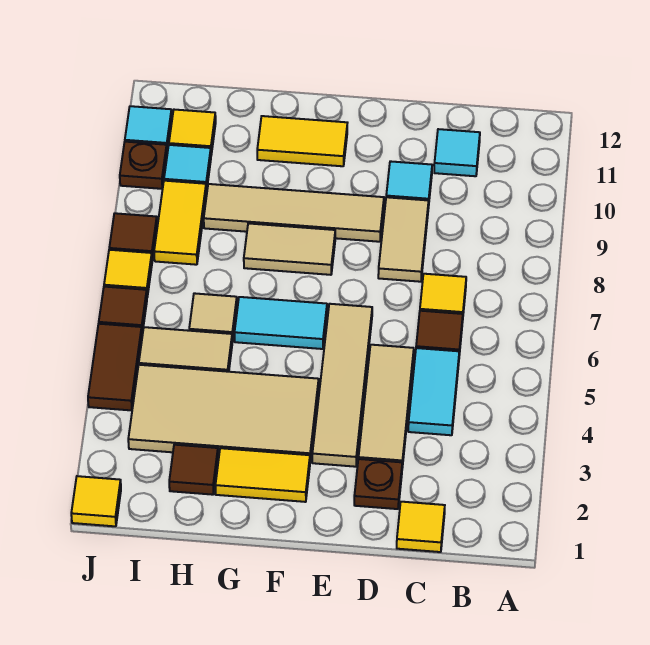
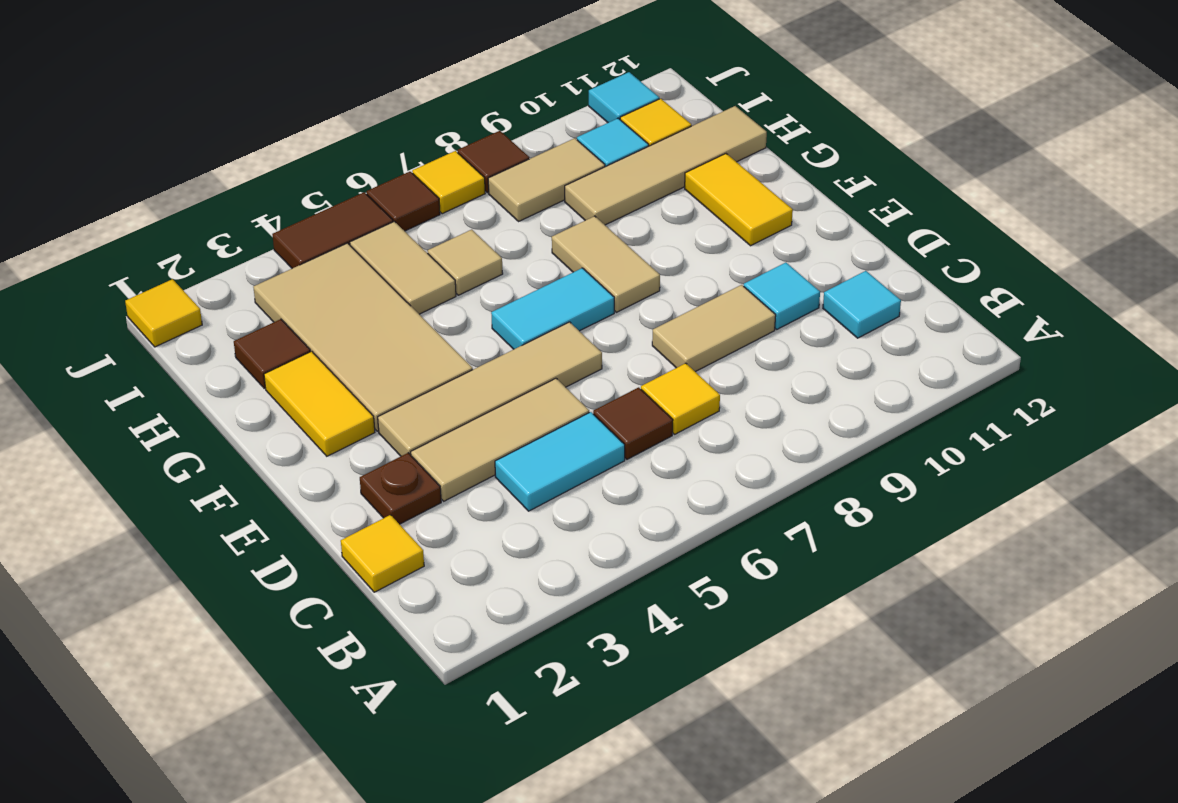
tan tile E9:H9 level 1 -> tan tile H9:H12 level 1
cyan tile F6:G6 level 1 -> cyan tile F6:F7 level 1
yellow tile I8:I9 level 1 -> tan tile I8:I9 level 1
brown plate J10 level 1 -> none

